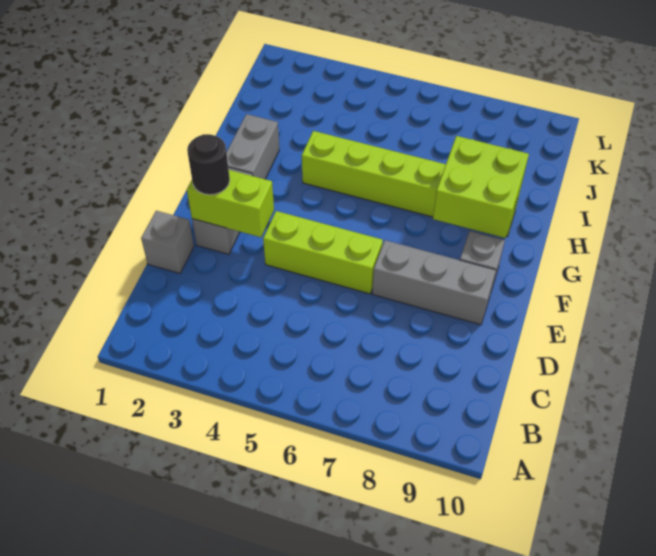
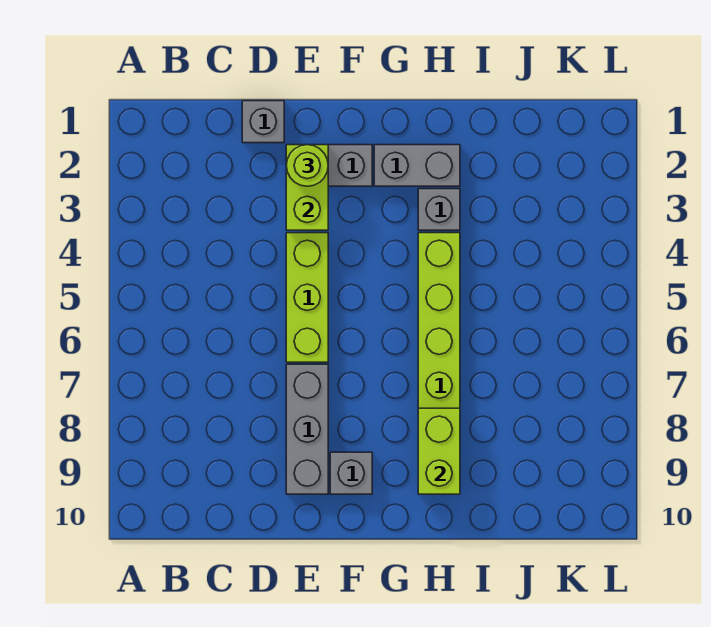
black round brick E2 level 3 -> lime round brick E2 level 3
lime brick G8:H9 level 2 -> lime brick H8:H9 level 2
none -> grey brick H3 level 1

